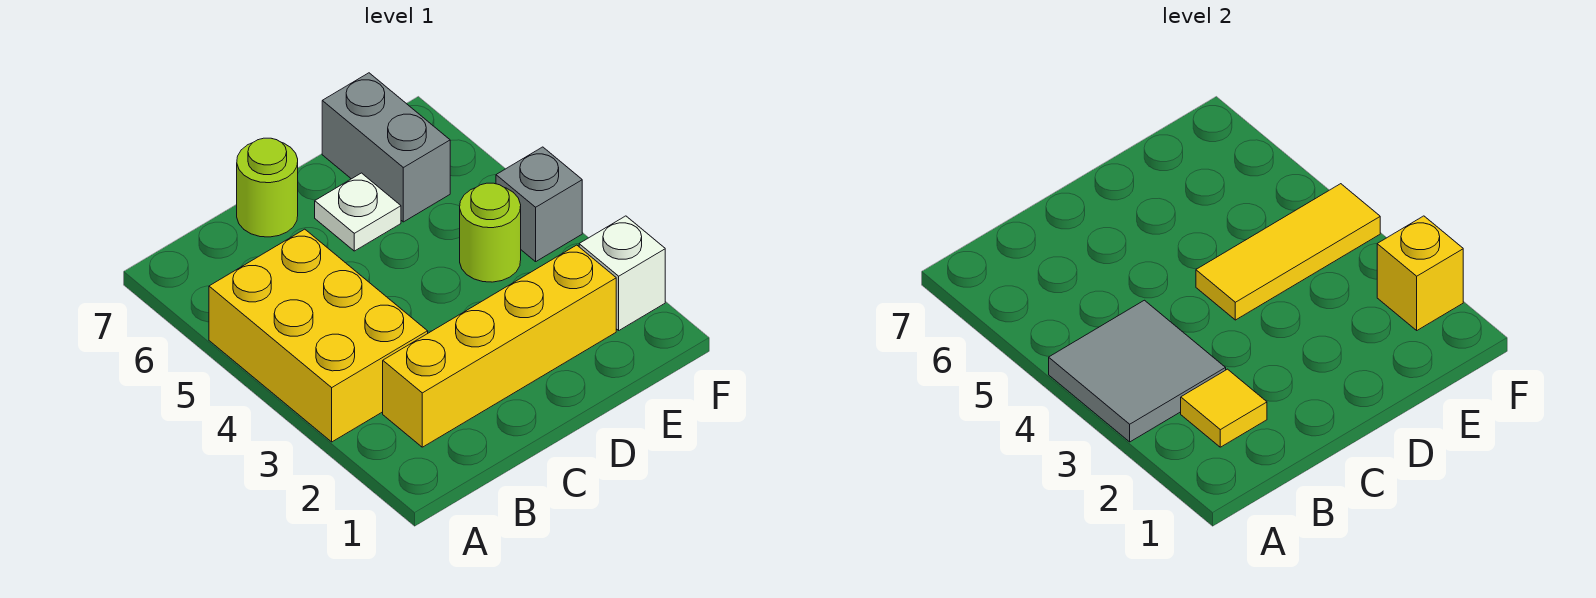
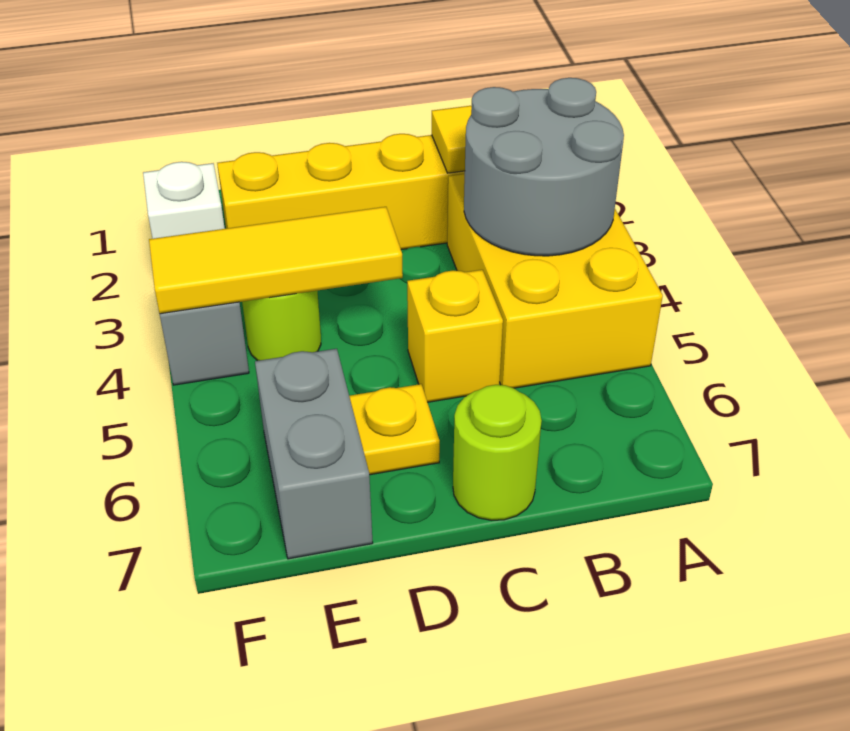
grey tile A3:B4 level 2 -> grey round brick A3:B4 level 2
white plate D6 level 1 -> yellow plate D6 level 1
yellow brick F2 level 2 -> yellow brick C5 level 1

